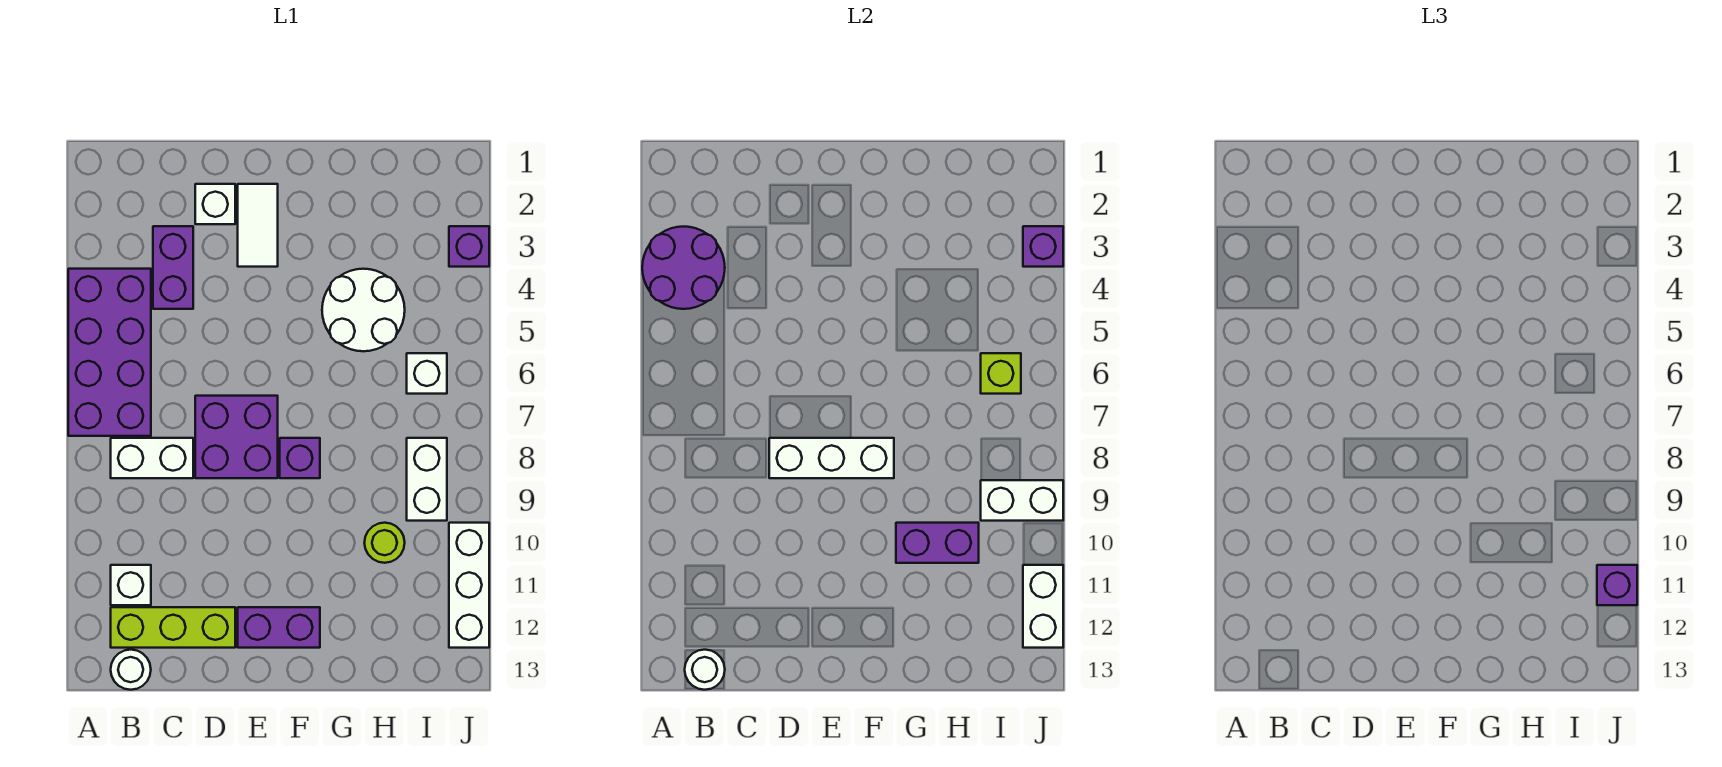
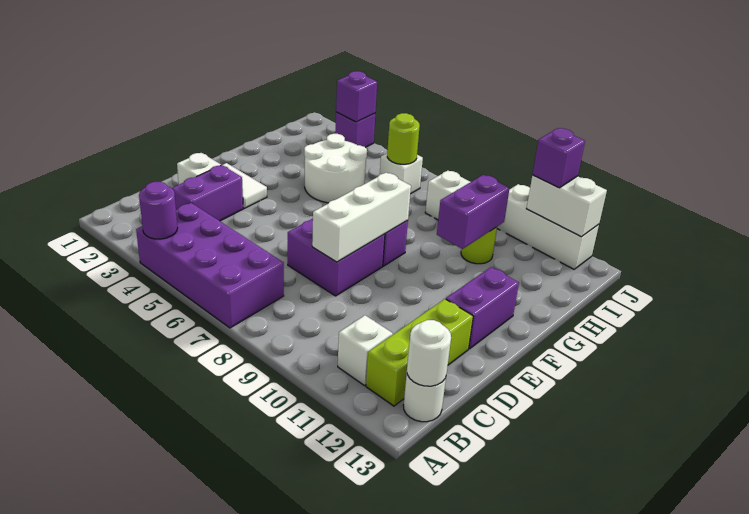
purple round brick A3:B4 level 2 -> purple round brick A4 level 2
white brick B8:C8 level 1 -> none
purple brick C3:C4 level 1 -> purple brick C3:D3 level 1
lime brick I6 level 2 -> lime round brick I6 level 2
white brick I9:J9 level 2 -> none

